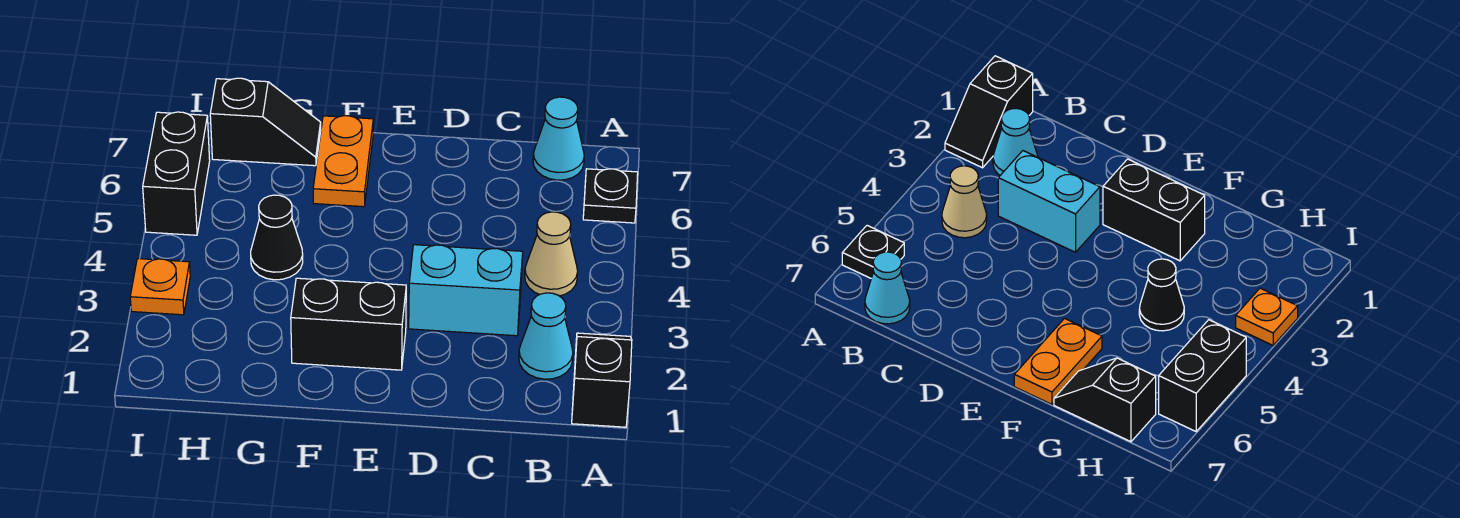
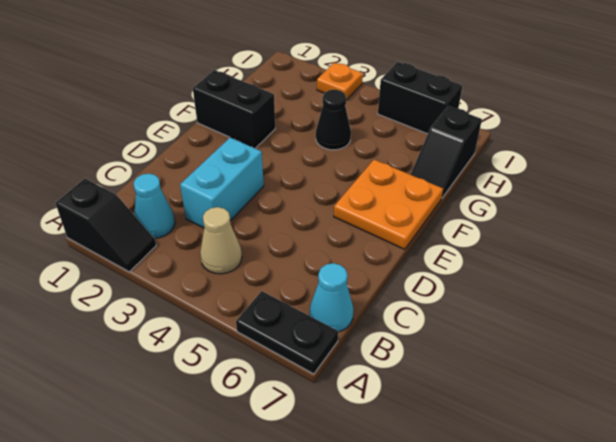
black plate A6 level 1 -> black plate A6:A7 level 1
black brick E2:F2 level 1 -> black brick F1:F2 level 1
orange plate F6:F7 level 1 -> orange plate E6:F7 level 1

